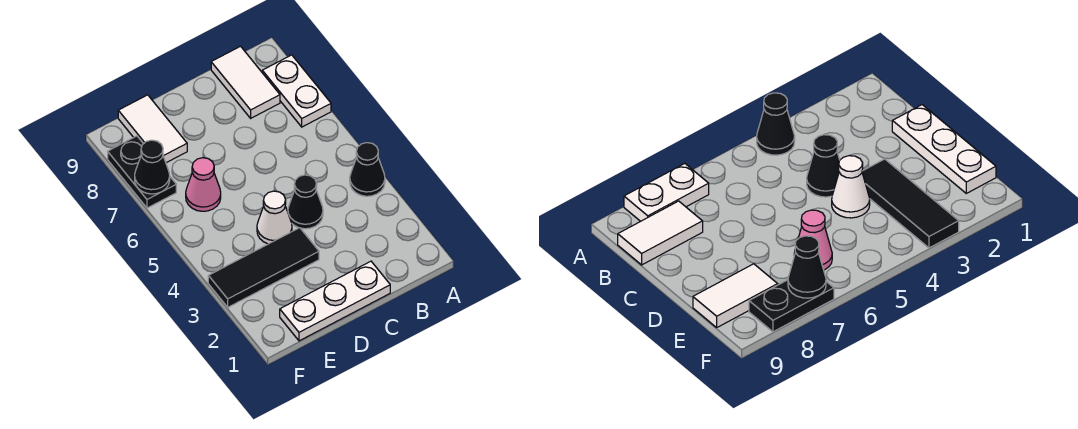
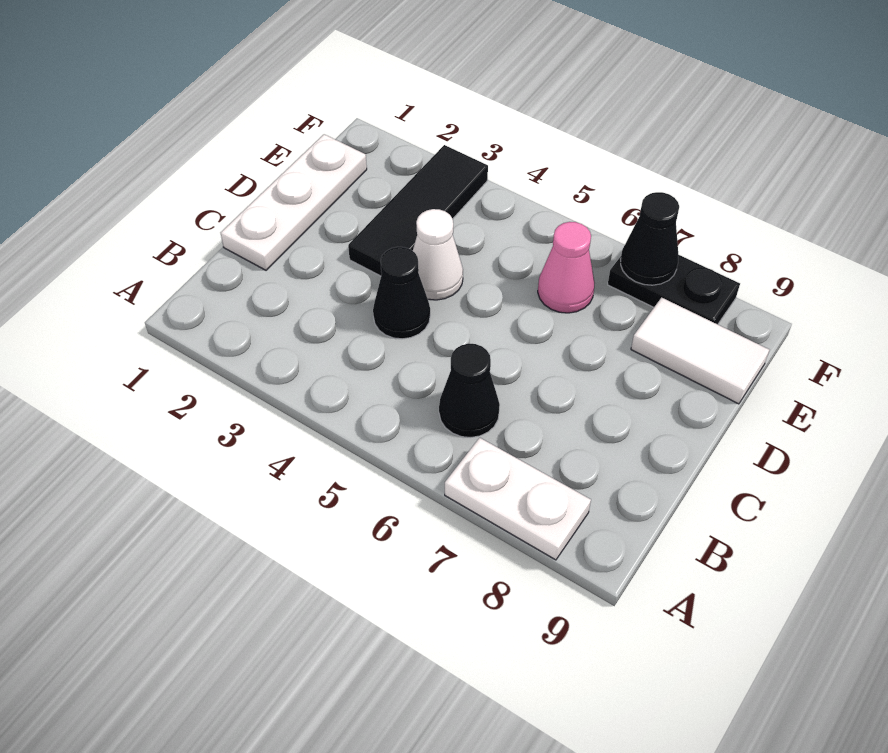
black cone A4 level 1 -> black cone B6 level 1
white tile B8:B9 level 1 -> none

